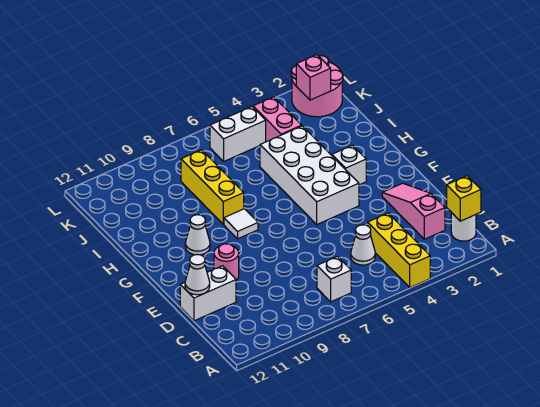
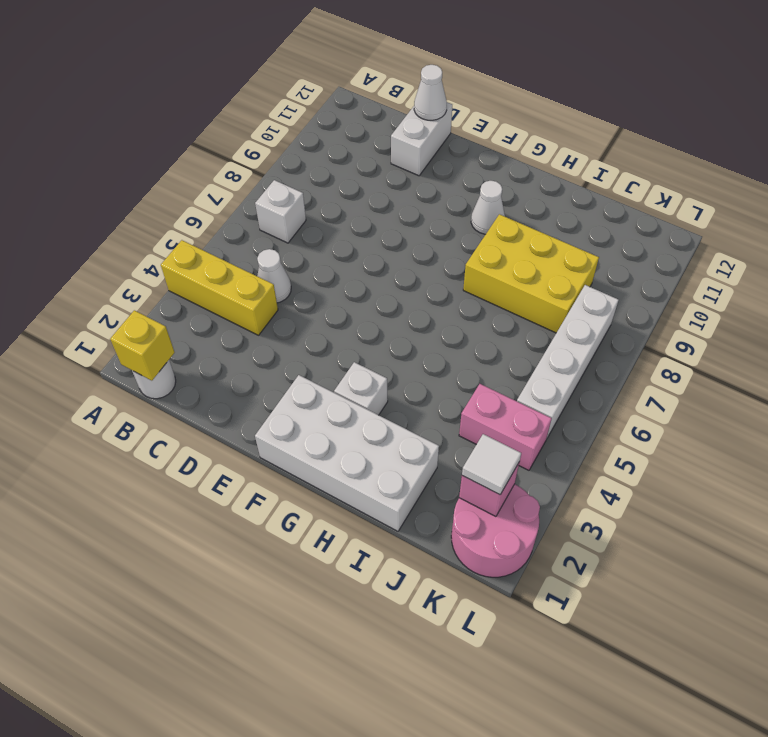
pink slope C2:E2 level 1 top C -> none
pink round brick E10 level 1 -> none
white brick F4:I5 level 1 -> white brick F1:I2 level 1
white tile G8 level 1 -> white tile K2 level 3
yellow brick H8:J8 level 1 -> yellow brick H8:J9 level 1
white brick K5:K6 level 1 -> white brick K5:K8 level 1

